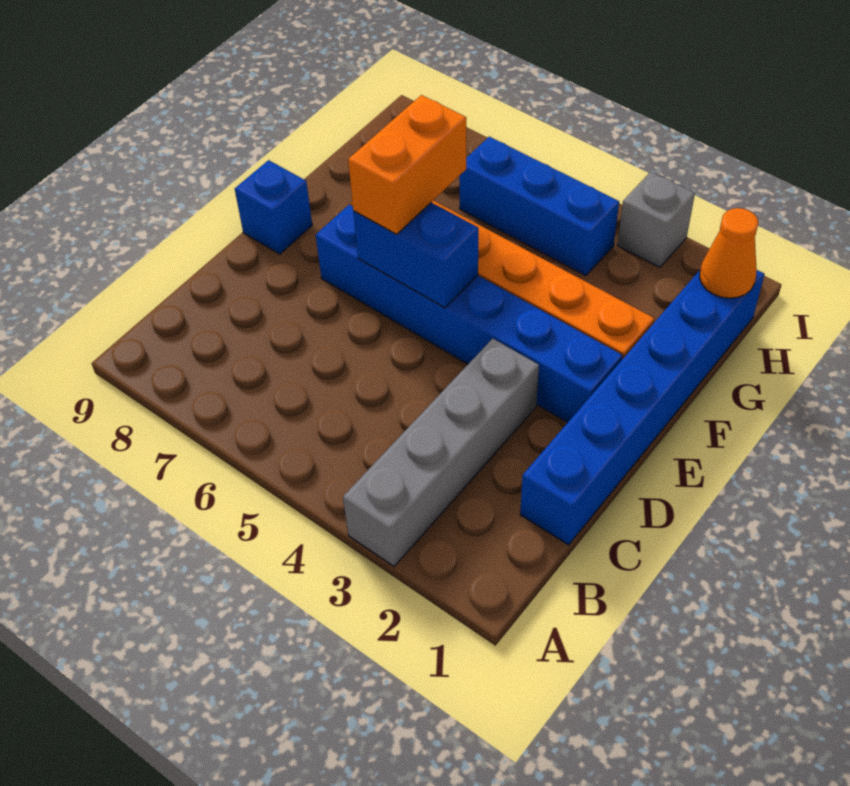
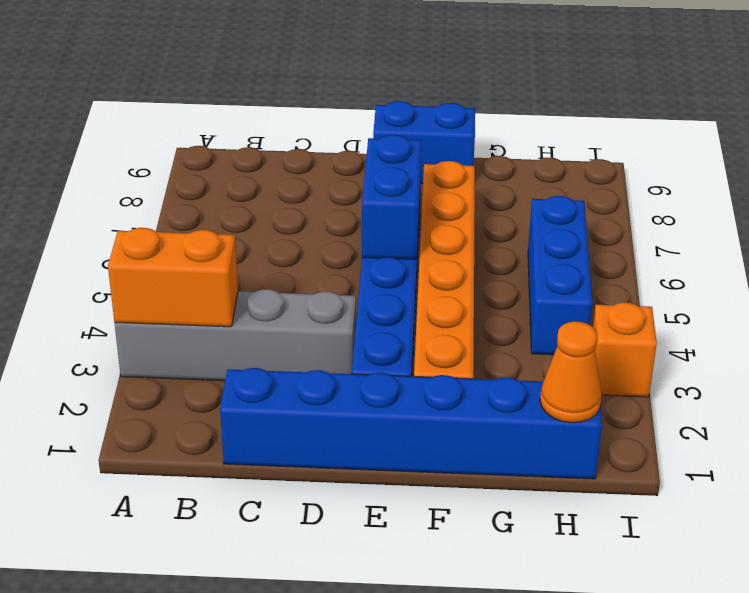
orange brick E6:F6 level 3 -> orange brick A3:B3 level 2
blue brick E9 level 1 -> blue brick E9:F9 level 1
grey brick I3 level 1 -> orange brick I3 level 1

